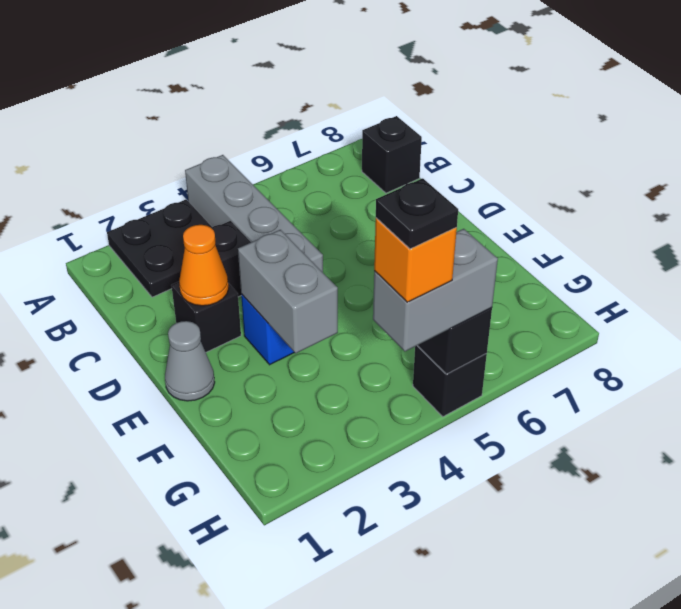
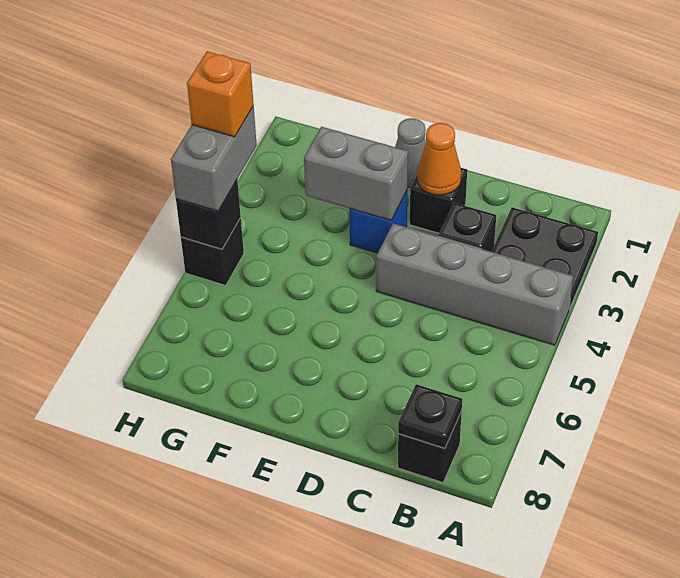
black plate H4 level 5 -> black plate B8 level 2

